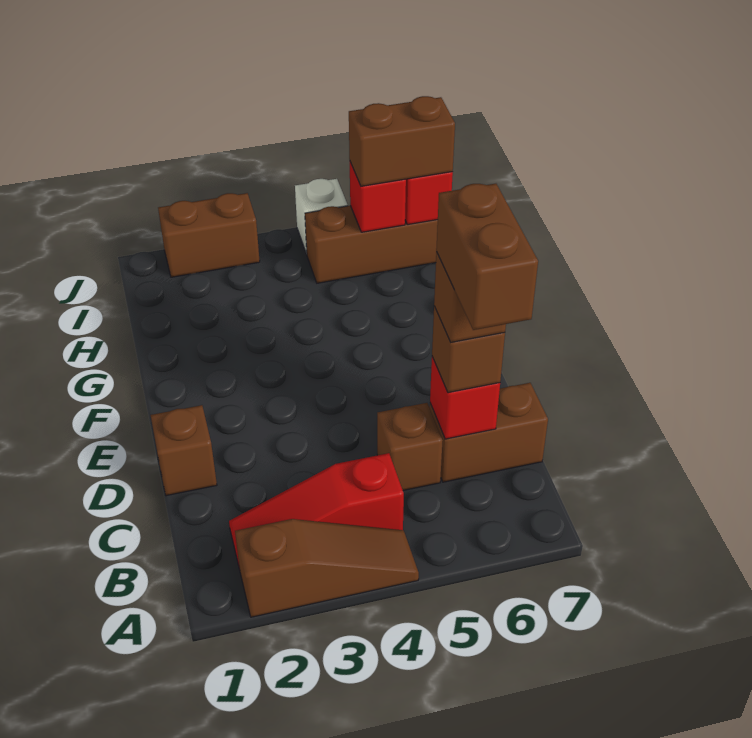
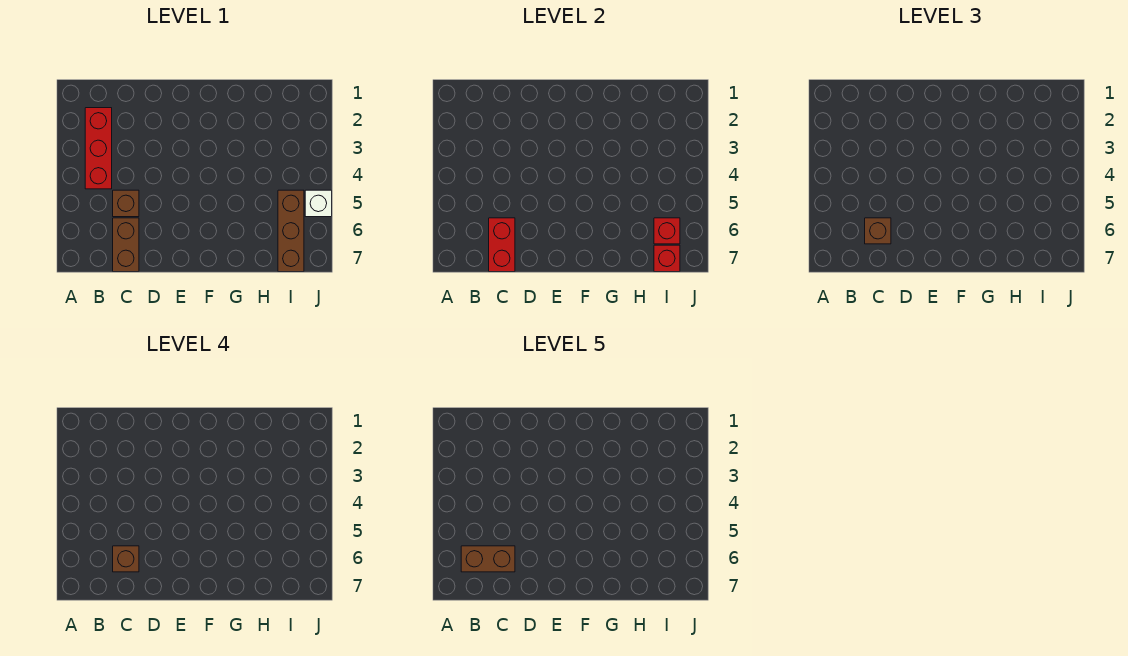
brown slope A2:A4 level 1 top 2 -> none
red slope B2:B4 level 1 top 4 -> red brick B2:B4 level 1
red brick C6 level 2 -> red brick C6:C7 level 2
brown brick D1 level 1 -> none
brown brick I6:I7 level 3 -> none
brown brick J2:J3 level 1 -> none

